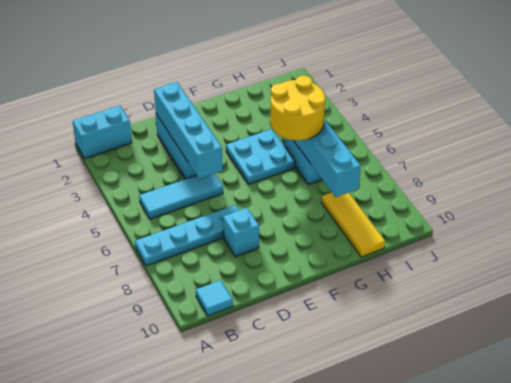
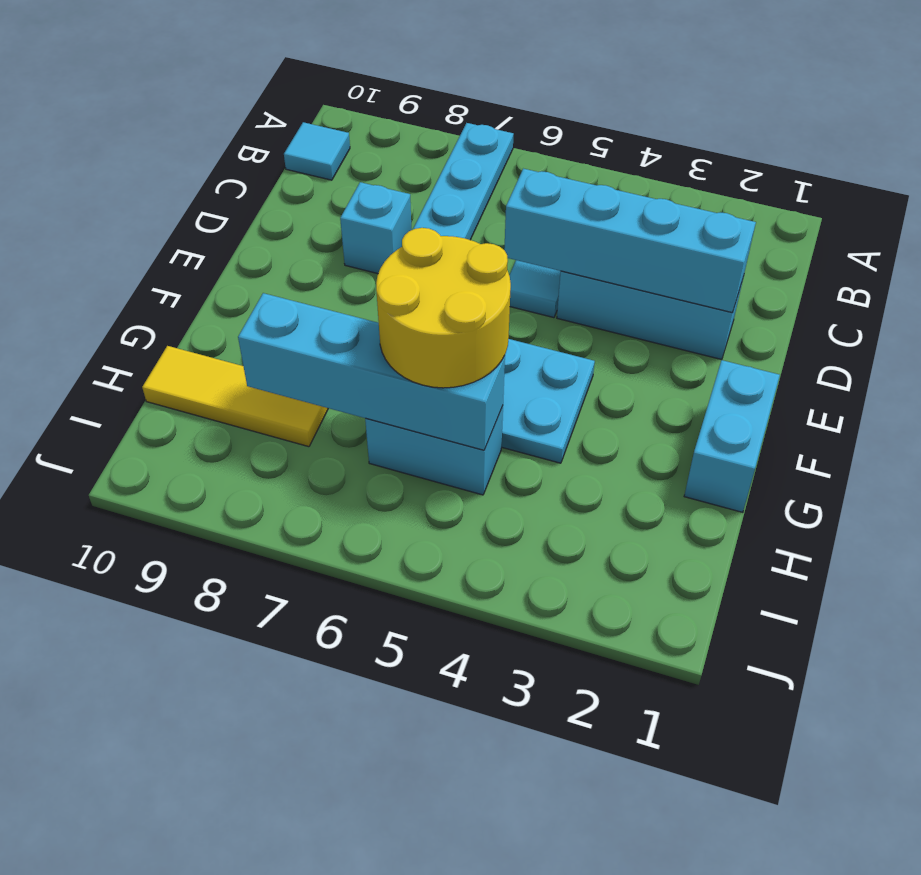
cyan brick A1:B1 level 1 -> cyan brick F1:G1 level 1

